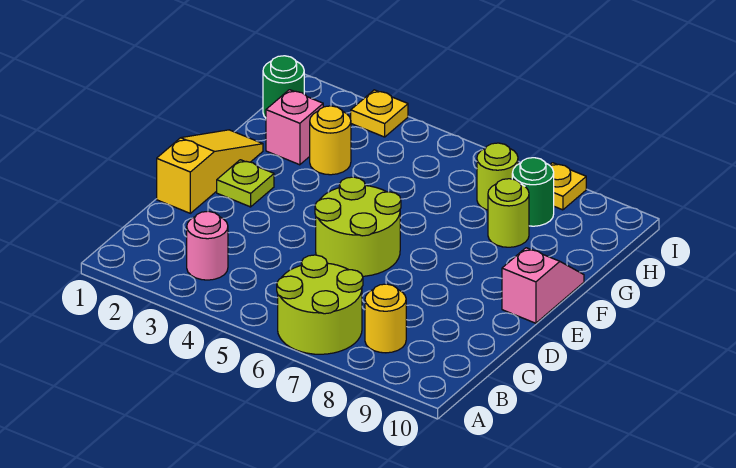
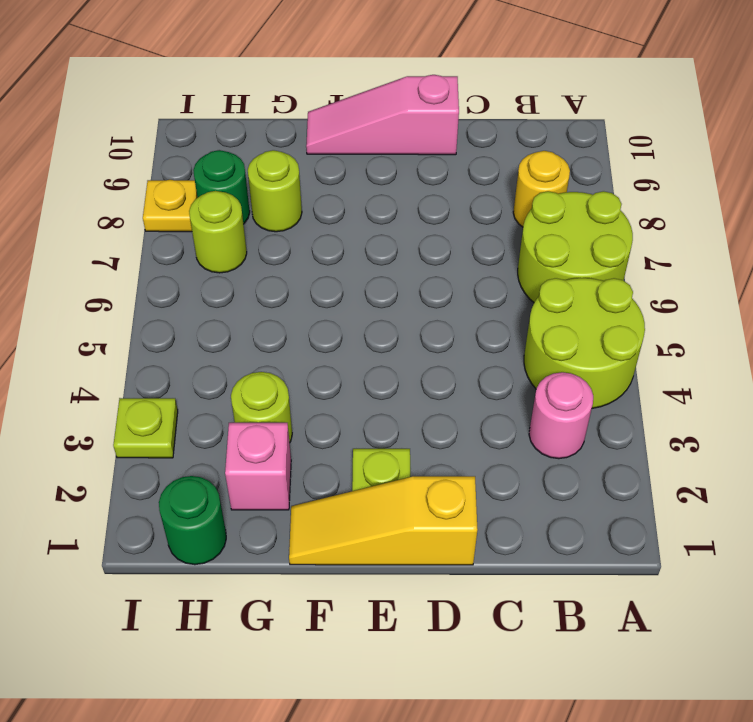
lime round brick D5:E6 level 1 -> lime round brick A4:B5 level 1
pink slope E10:F10 level 1 top E -> pink slope D10:F10 level 1 top D
yellow round brick G3 level 1 -> lime round brick G3 level 1
yellow plate I3 level 1 -> lime plate I3 level 1

